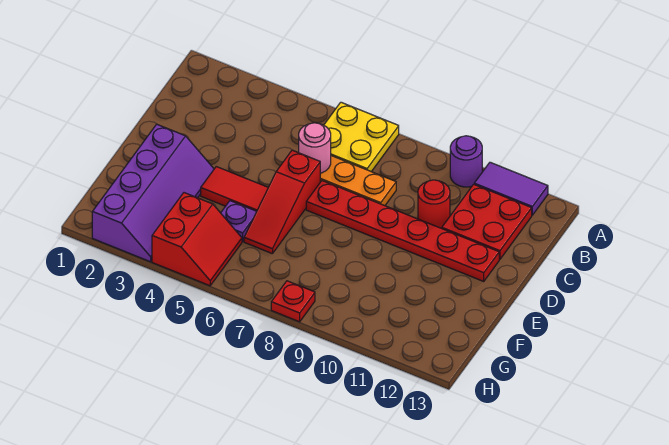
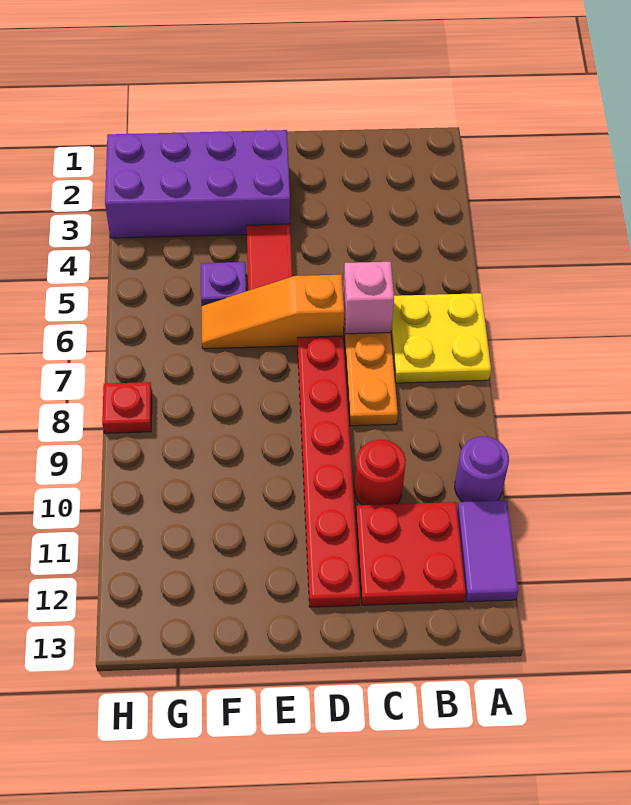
pink round brick C6 level 2 -> pink brick C6 level 2
red slope D6:F6 level 1 top D -> orange slope D6:F6 level 1 top D
purple slope E2:H3 level 1 top 2 -> purple brick E2:H3 level 1
red slope G4:H5 level 1 top 4 -> none

